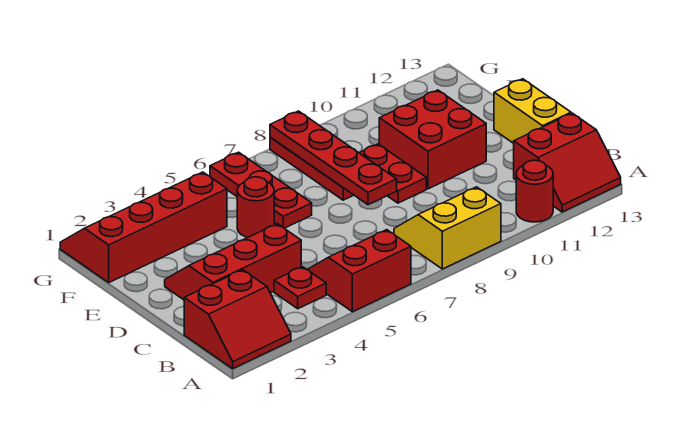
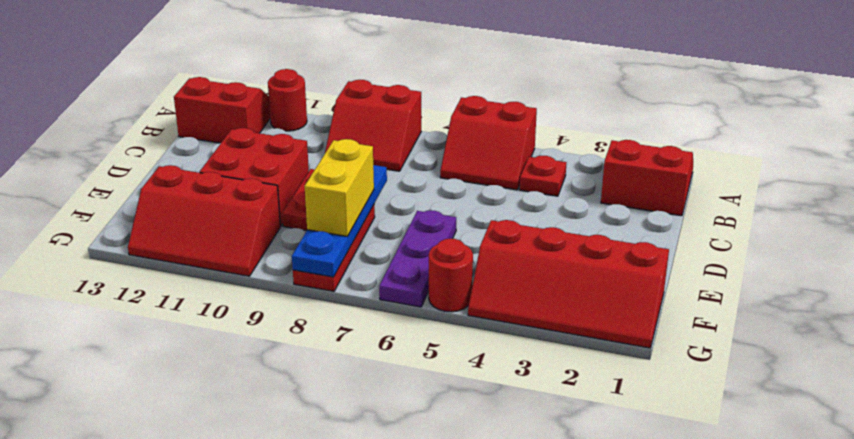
yellow slope A8:B9 level 1 top A -> red slope A8:B9 level 1 top A
red slope C2:D4 level 1 top C -> red slope F10:G12 level 1 top F
yellow brick C13:D13 level 1 -> yellow brick E8:F8 level 3
red plate D8:G8 level 2 -> blue plate D8:G8 level 2
red round brick E5 level 1 -> red round brick G5 level 1
red plate E6:G6 level 1 -> purple plate E6:G6 level 1

